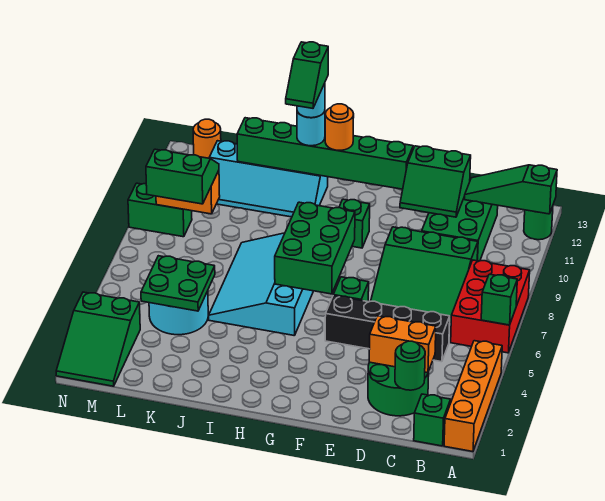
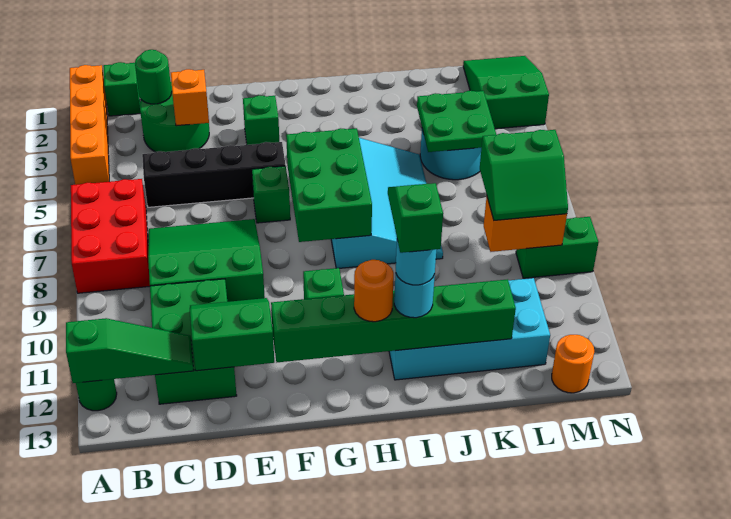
green brick A6 level 2 -> green brick F3 level 1
orange brick C3:D3 level 2 -> orange brick D3 level 2
cyan slope I11:L12 level 1 top 12 -> cyan brick I11:L12 level 1

